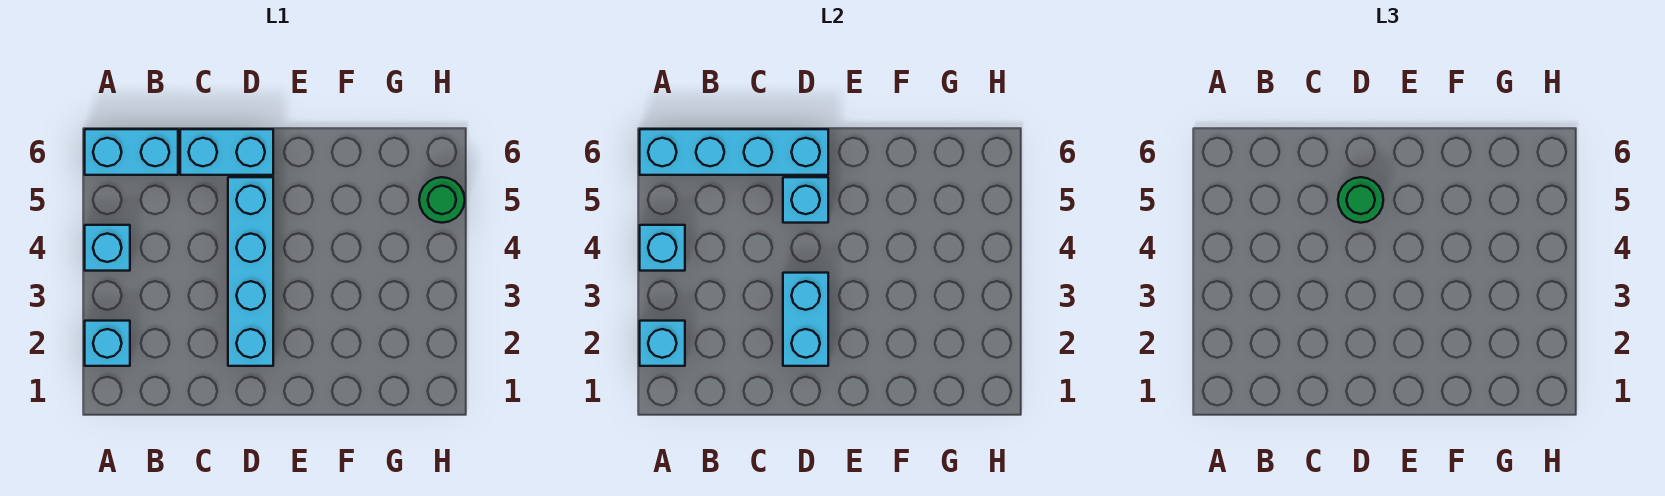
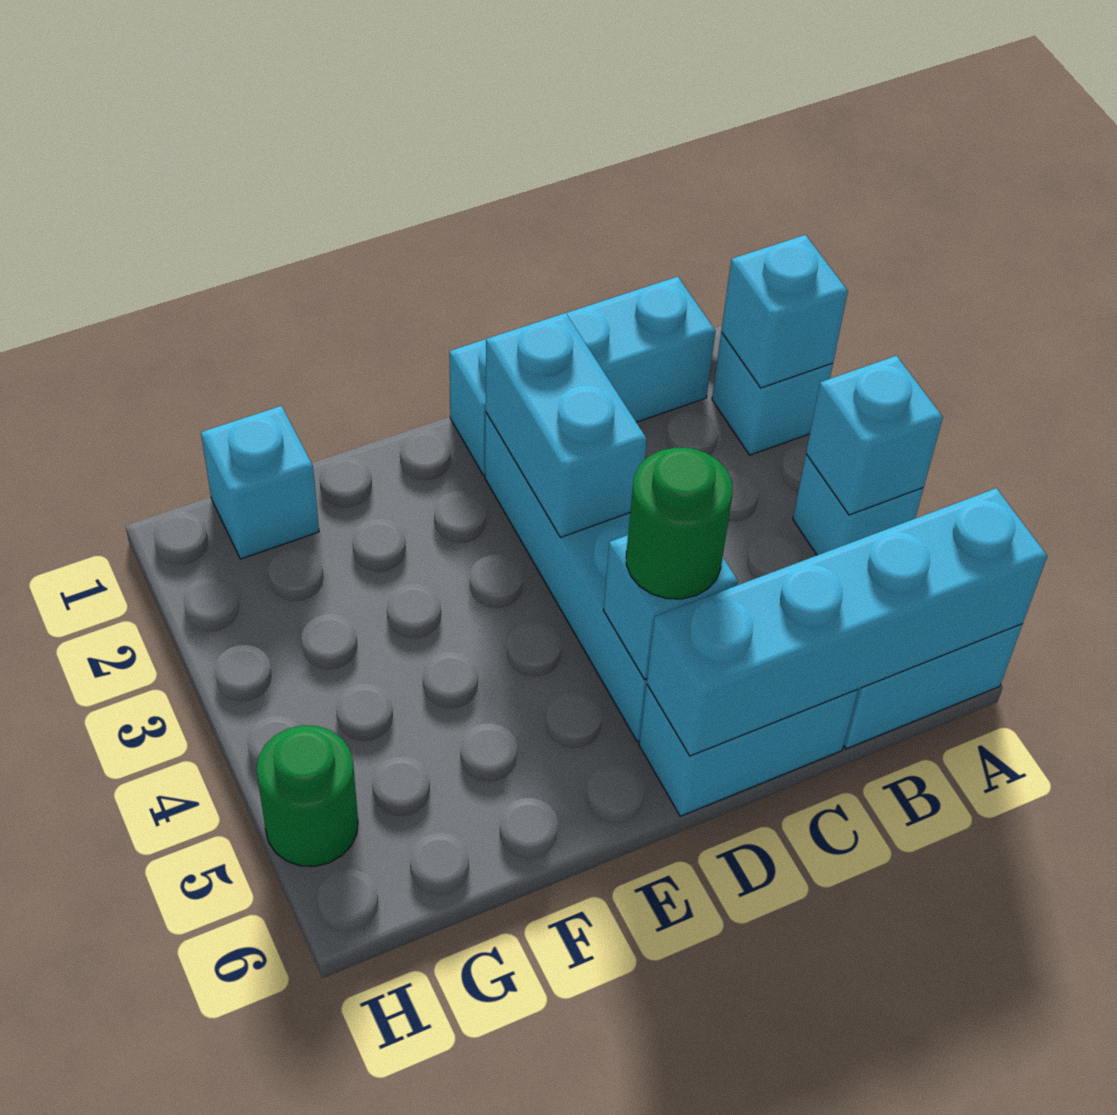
none -> cyan brick B1:D1 level 1
none -> cyan brick G1 level 1

